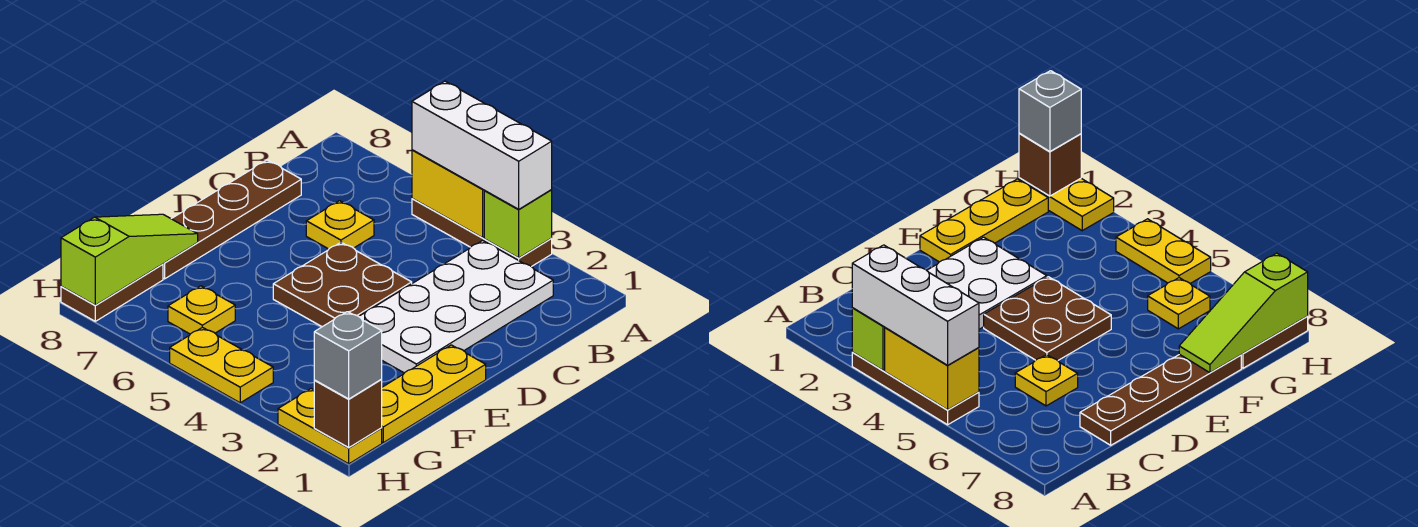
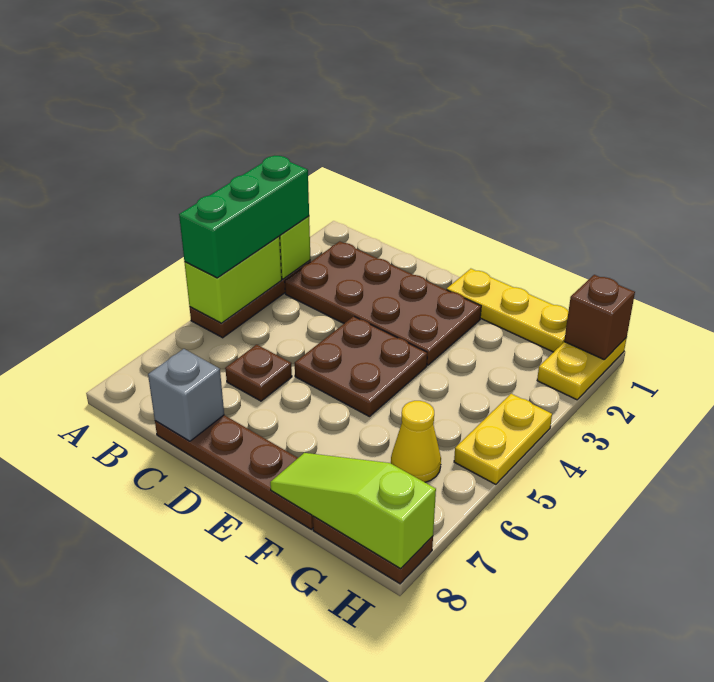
white brick A3:A5 level 3 -> green brick A3:A5 level 3
yellow brick A4:A5 level 2 -> lime brick A4:A5 level 2
white plate B2:E3 level 1 -> brown plate B2:E3 level 1
yellow plate C6 level 1 -> brown plate C6 level 1
yellow plate G6 level 1 -> yellow cone G6 level 1
grey brick H1 level 3 -> grey brick C8 level 2

